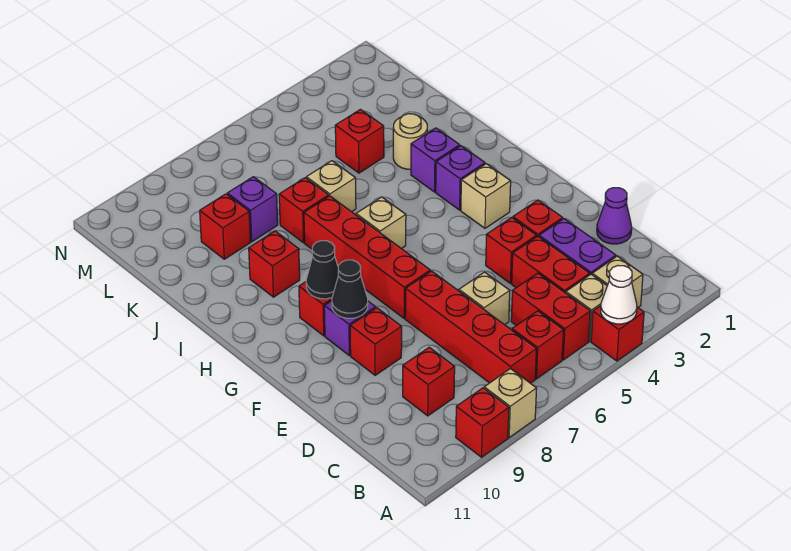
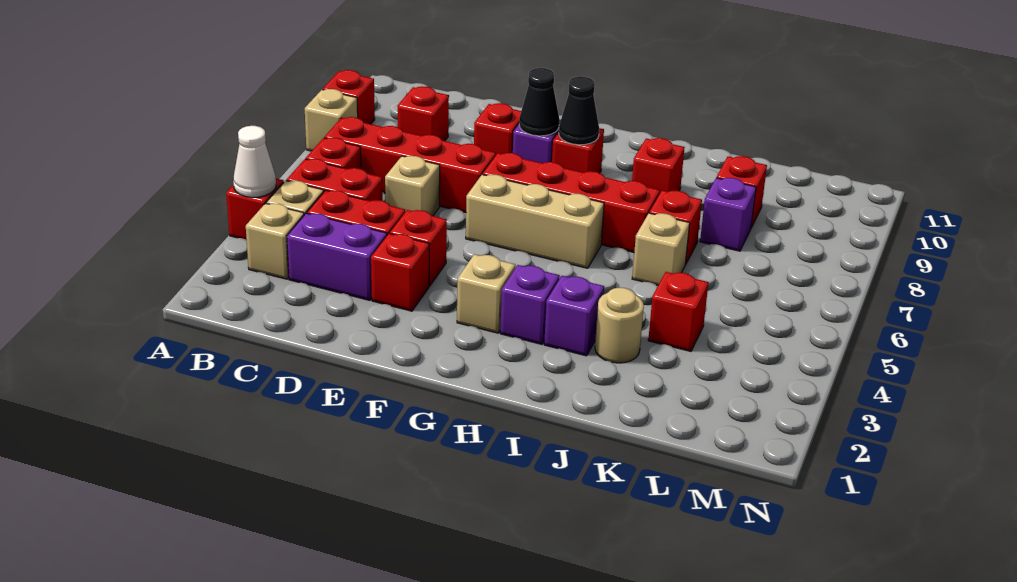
purple cone D1 level 1 -> none
tan brick H6 level 1 -> tan brick F6:H6 level 1

